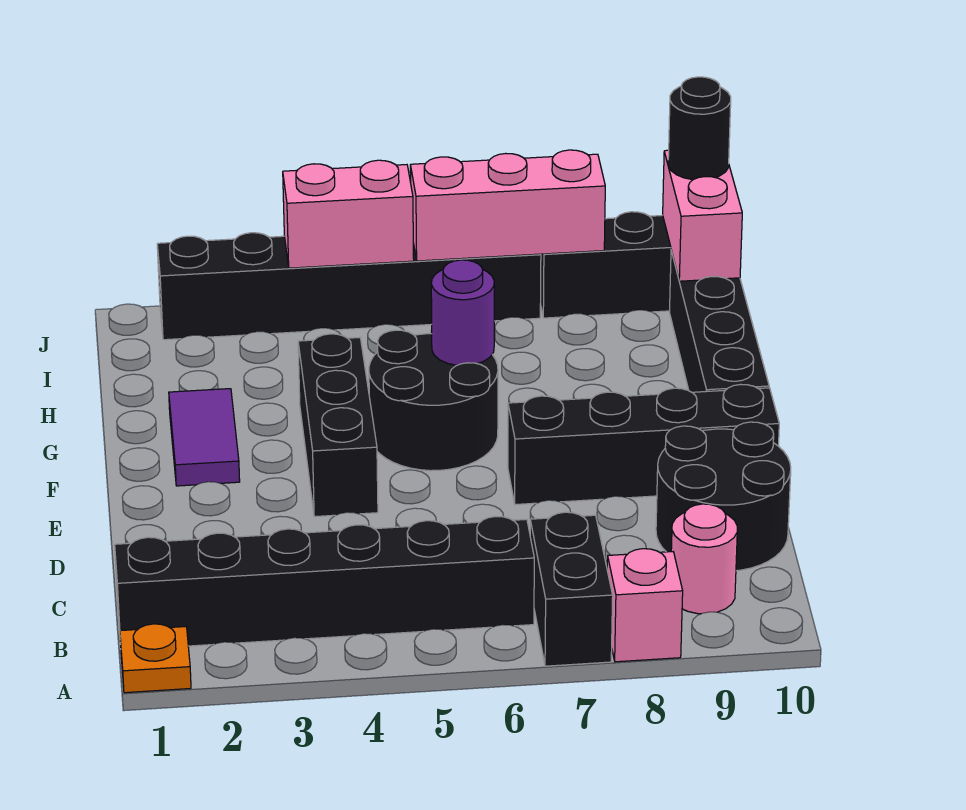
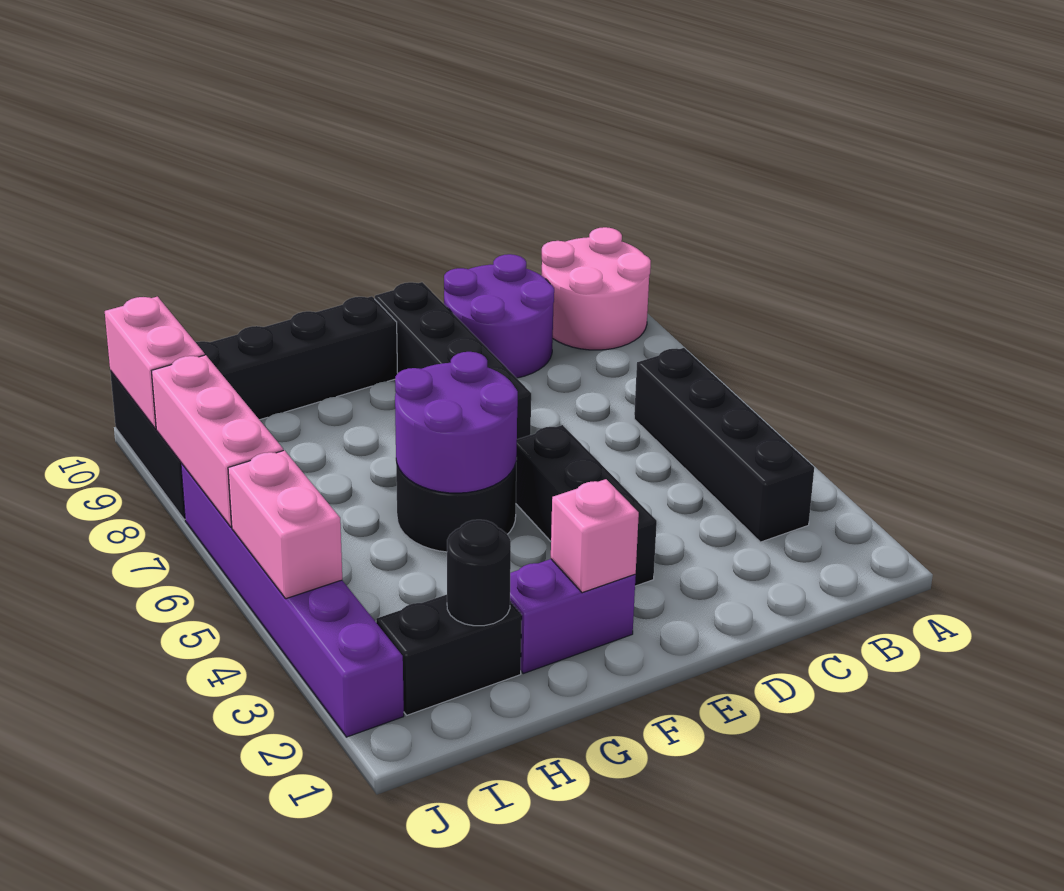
orange plate A1 level 1 -> none
black brick A7:B7 level 1 -> black brick H2:I2 level 1
pink brick A8 level 1 -> pink brick F2 level 2
black brick B1:B6 level 1 -> black brick B3:B6 level 1
pink round brick B9 level 1 -> pink round brick A9:B10 level 1
black round brick C9:D10 level 1 -> purple round brick C9:D10 level 1
black brick E4:G4 level 1 -> black brick E3:E5 level 1
purple tile F2:G2 level 1 -> purple brick F2:G2 level 1
purple round brick G6 level 2 -> purple round brick F5:G6 level 2
pink brick I10:J10 level 2 -> pink brick J9:J10 level 2
black brick J2:J7 level 1 -> purple brick J2:J7 level 1
black round brick J10 level 3 -> black round brick H2 level 2

